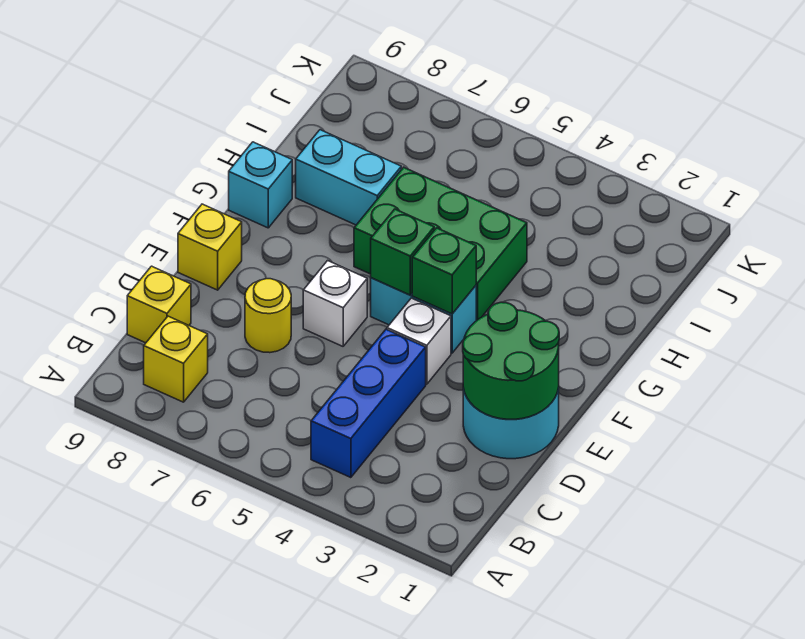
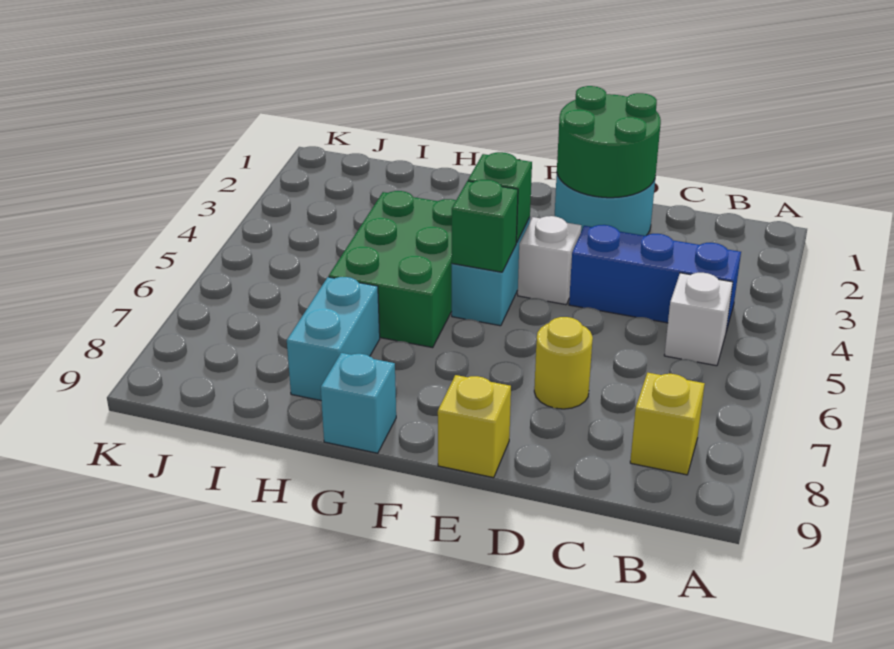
yellow brick C9 level 1 -> none
white brick E6 level 1 -> white brick B5 level 1

